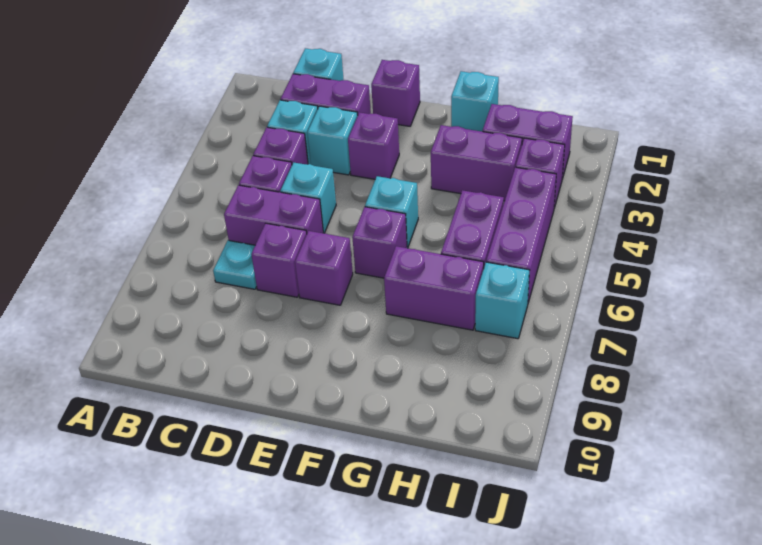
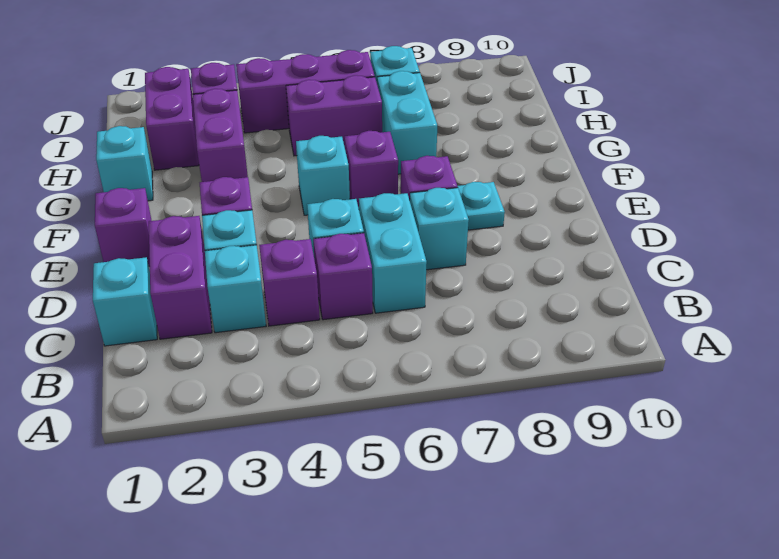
purple brick C6:D6 level 1 -> cyan brick C6:D6 level 1
cyan plate C7 level 1 -> cyan plate E8 level 1
purple brick D7 level 1 -> cyan brick D7 level 1
purple brick G7:H7 level 1 -> cyan brick G7:H7 level 1

